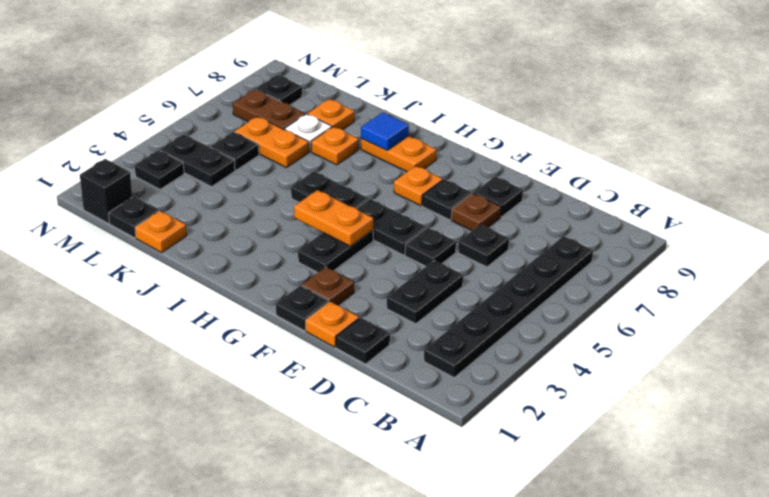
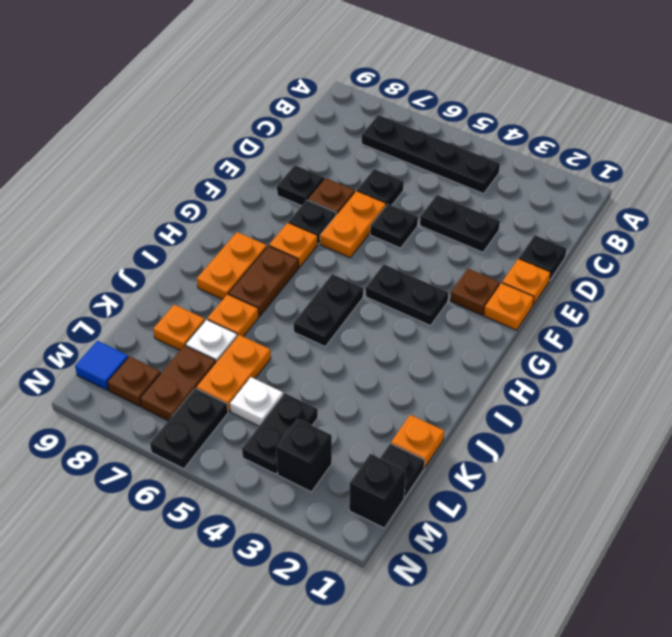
black plate B2:B7 level 1 -> black plate B4:B7 level 1
black plate F1 level 1 -> orange plate F1 level 1
black plate F5:G5 level 1 -> black plate M6:N6 level 1
orange plate G4:H4 level 2 -> orange plate E6:F6 level 1
none -> brown plate H7:I7 level 1
blue tile I8 level 2 -> blue tile M9 level 1
black plate L5 level 1 -> white plate L5 level 1
black plate M3 level 1 -> black brick M3 level 1
black plate M8 level 1 -> brown plate M8 level 1

